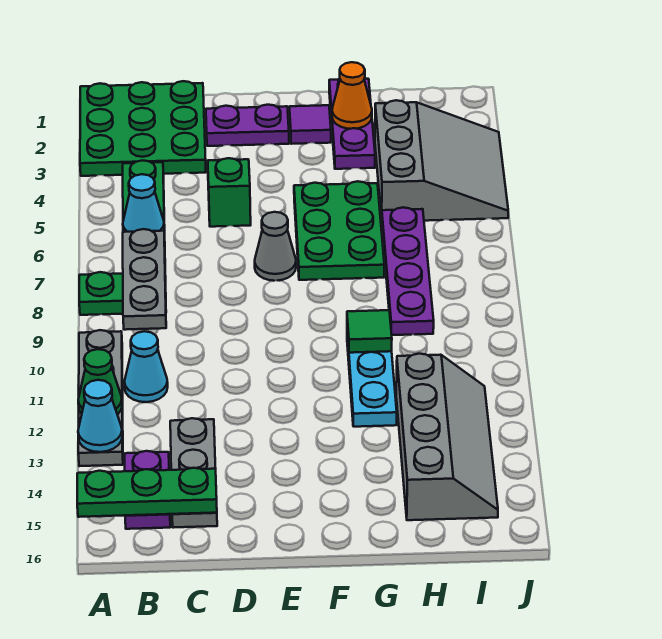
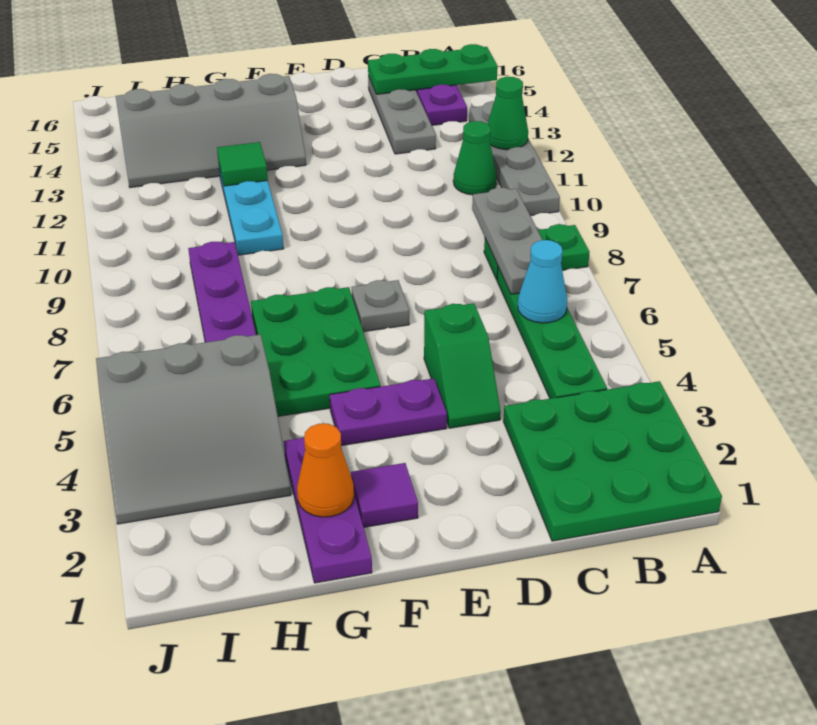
cyan cone A13 level 2 -> none
cyan cone B11 level 1 -> green cone B11 level 1
purple plate D2:E2 level 1 -> purple plate E4:F4 level 1
grey cone E7 level 1 -> grey plate E7 level 1
green tile G10 level 2 -> green tile G12 level 2
grey slope H3:J5 level 1 top H -> grey slope H3:J5 level 1 top 5
grey slope H12:I15 level 1 top H -> grey slope F13:I14 level 1 top 14

